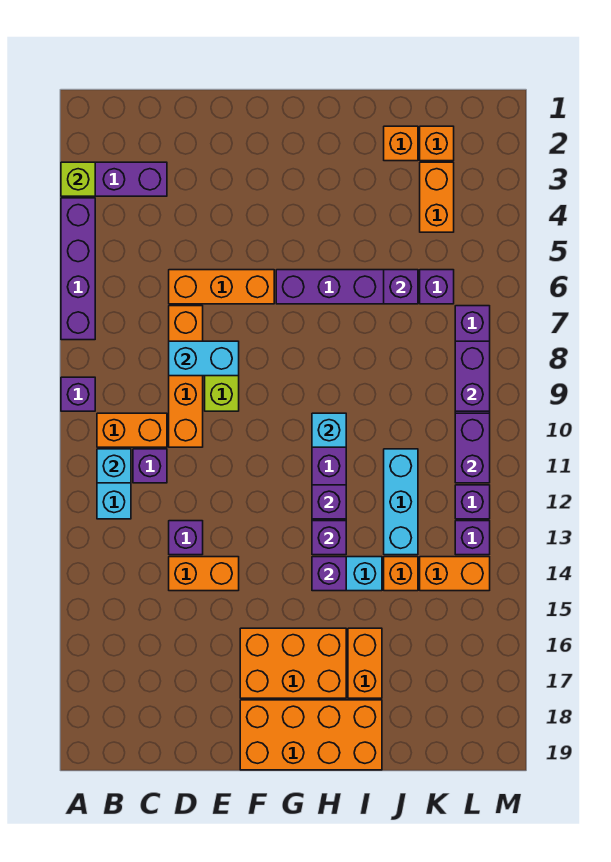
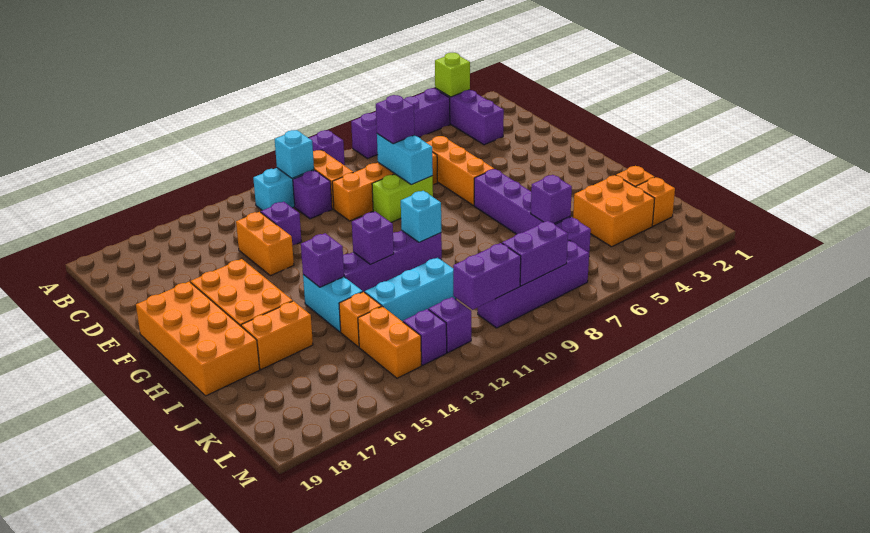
purple brick H13 level 2 -> purple brick D8 level 3
orange brick K3:K4 level 1 -> orange brick J3:K4 level 1

